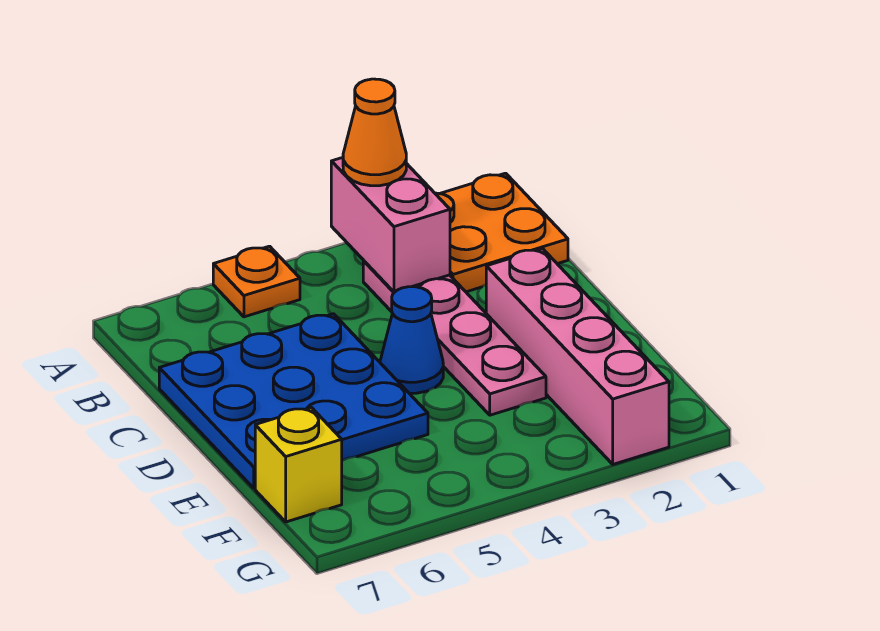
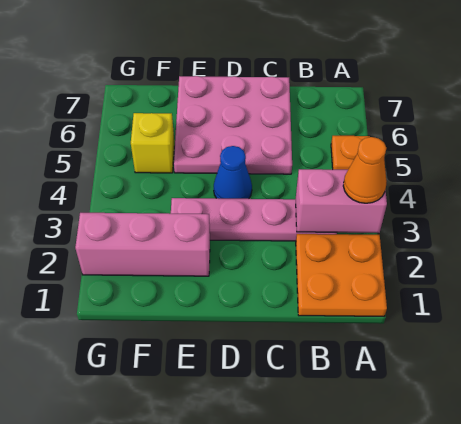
blue plate C5:E7 level 1 -> pink plate C5:E7 level 1
pink brick D2:G2 level 1 -> pink brick E2:G2 level 1
yellow brick F7 level 1 -> yellow brick F5 level 1

